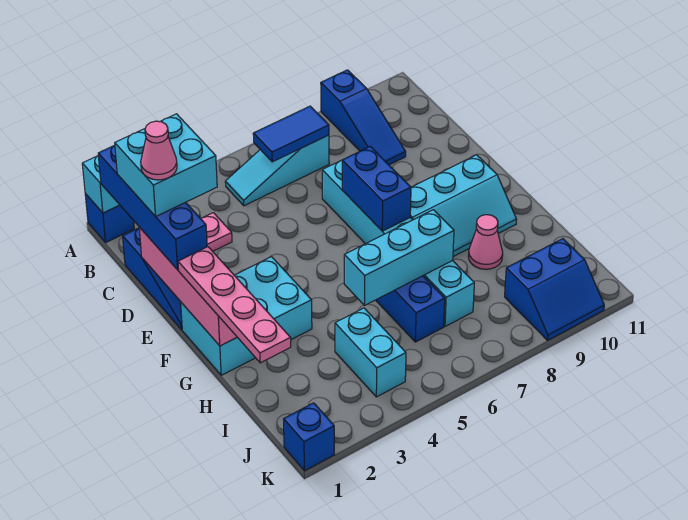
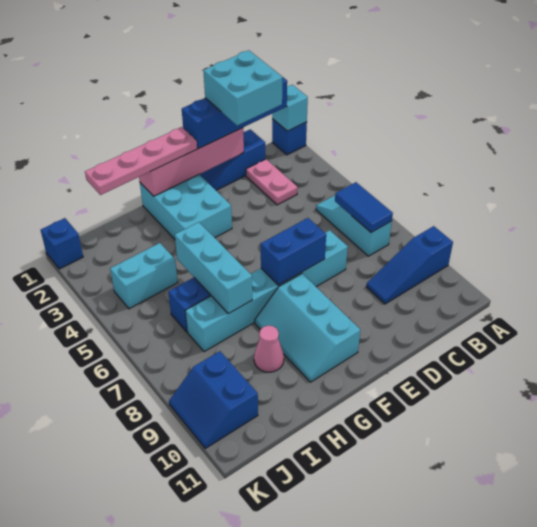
pink cone D1 level 5 -> none

